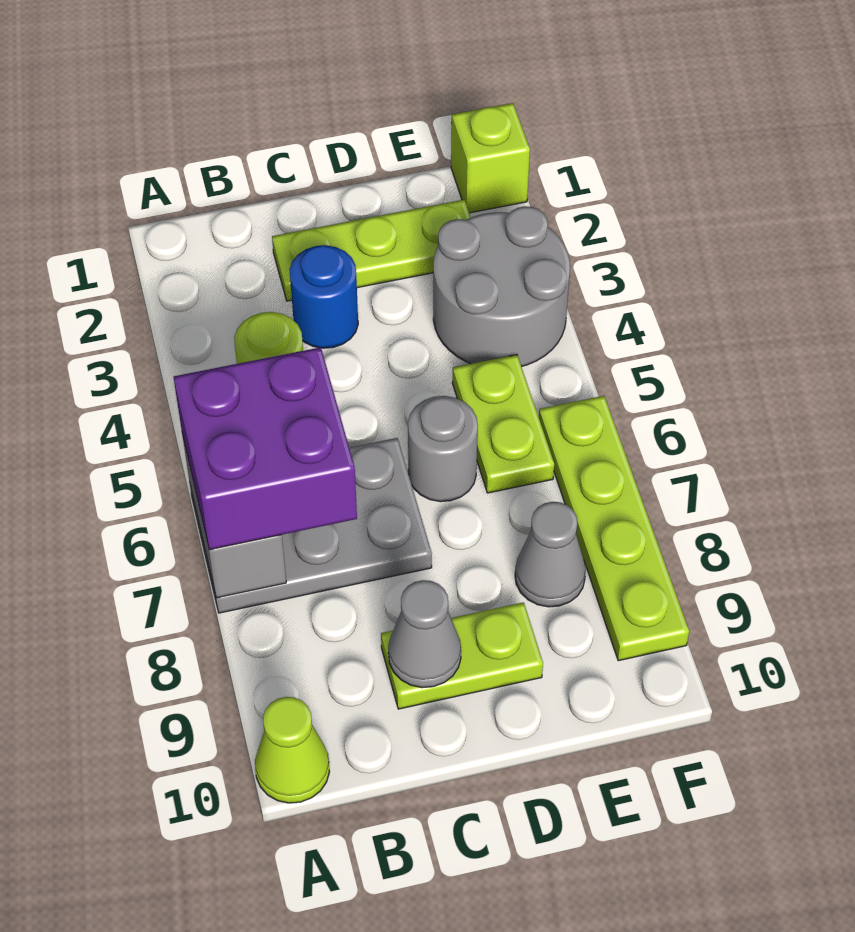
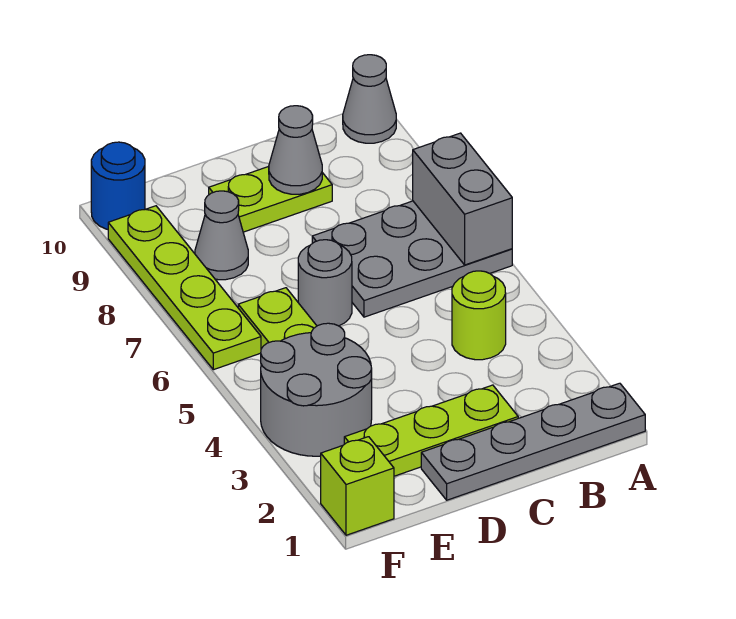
none -> grey plate A1:D1 level 1
purple brick A6:B7 level 3 -> none
lime cone A10 level 1 -> grey cone A10 level 1
blue round brick C3 level 1 -> blue round brick F10 level 1

